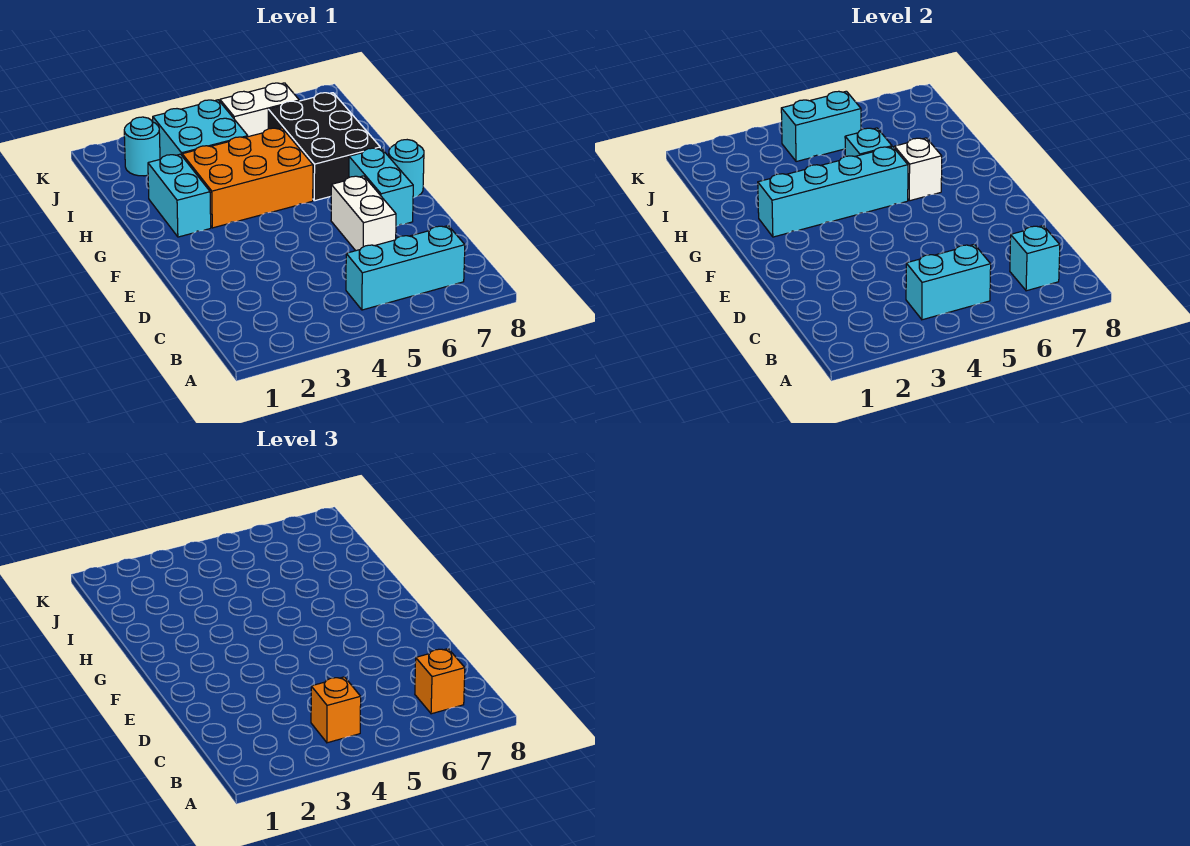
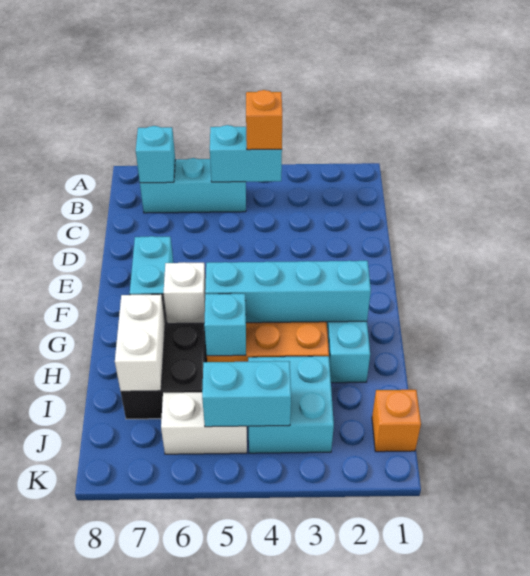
orange brick B7 level 3 -> orange brick J1 level 1
white brick D6:E6 level 1 -> white brick H7:I7 level 2
cyan round brick F8 level 1 -> none
cyan round brick J2 level 1 -> none

